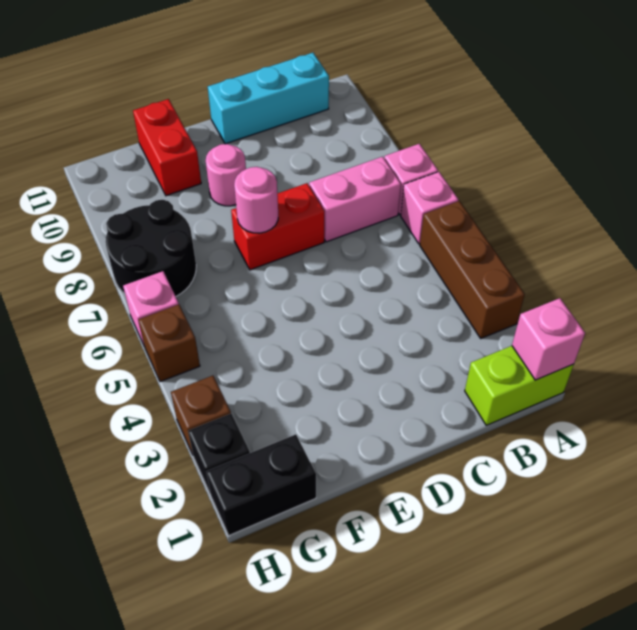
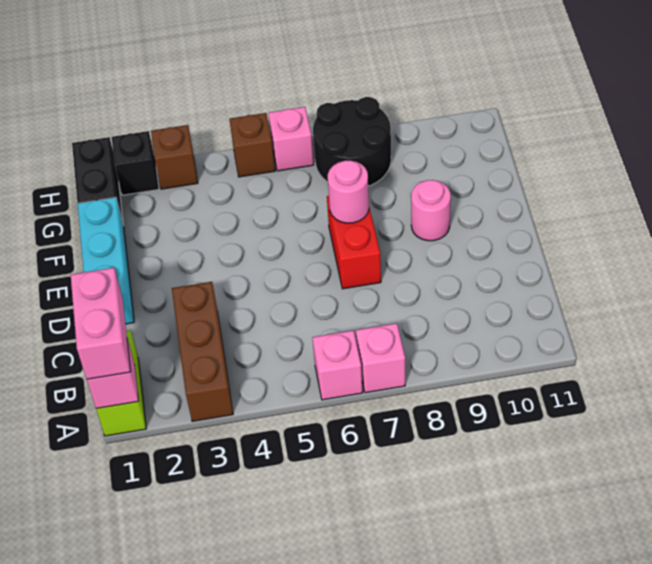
brown brick A3:A5 level 1 -> brown brick A3:C3 level 1
pink brick B7:C7 level 1 -> pink brick A1:B1 level 3
cyan brick B11:D11 level 1 -> cyan brick D1:F1 level 1
red brick F10:F11 level 1 -> none

